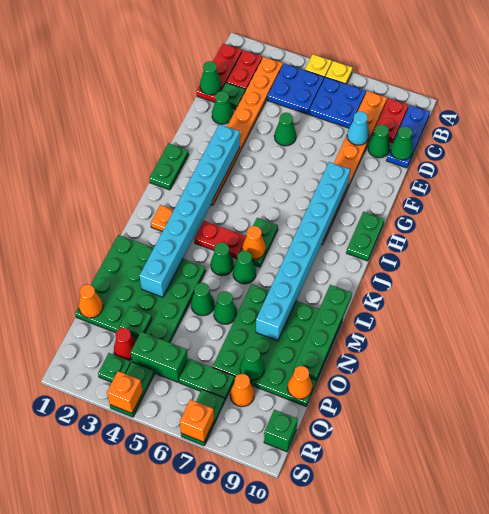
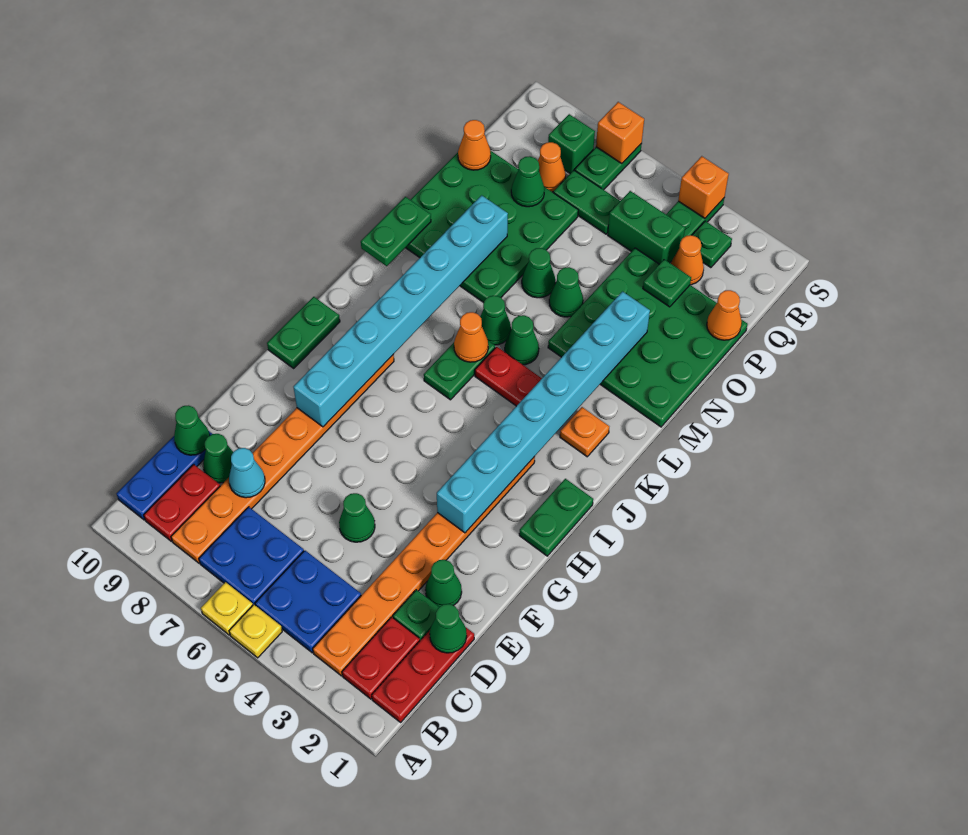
green plate L10:O10 level 2 -> green plate L10:M10 level 2
red cone Q3 level 1 -> orange cone Q3 level 1
green brick R10 level 1 -> green brick R8 level 1

